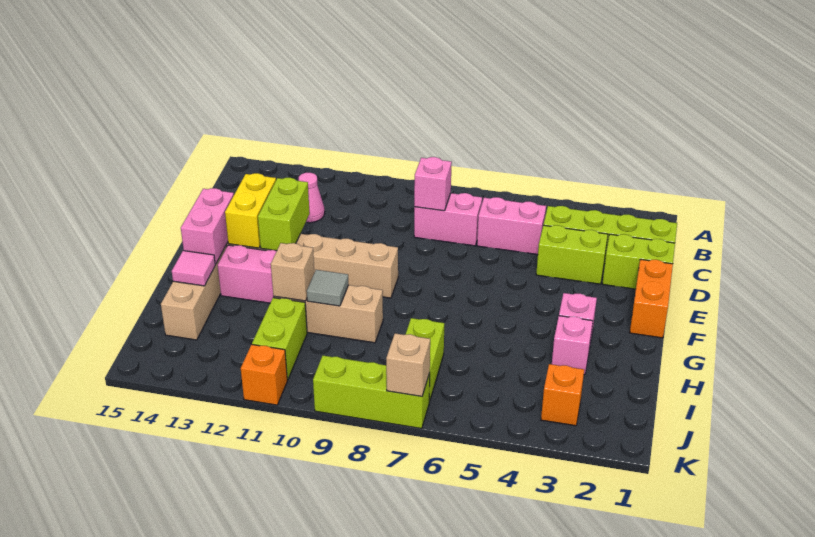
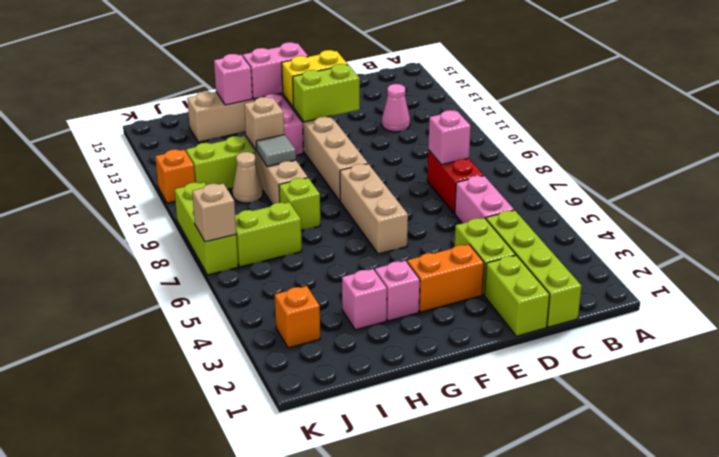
pink brick C7:C8 level 1 -> red brick C7:C8 level 1
orange brick E1:F1 level 1 -> orange brick E3:F3 level 1
none -> tan brick F6:F8 level 1
none -> lime brick H8 level 1
pink tile H14 level 2 -> pink brick H14 level 2
none -> tan cone I10 level 1

